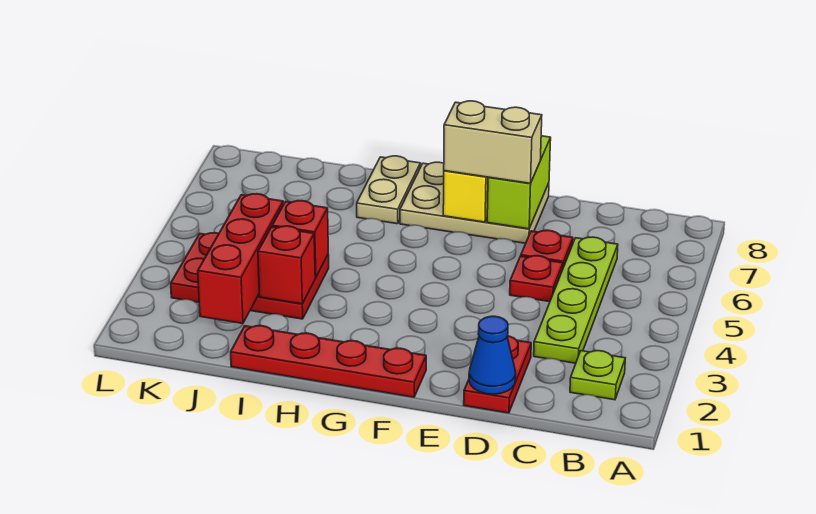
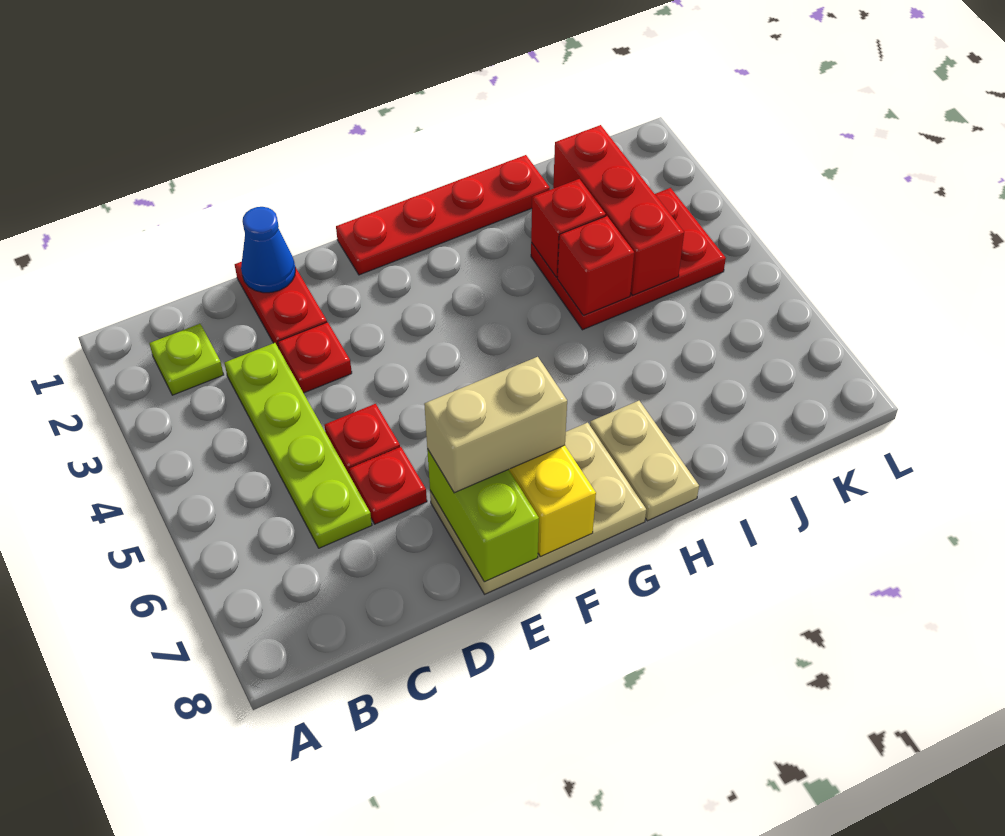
none -> red plate D3 level 1

